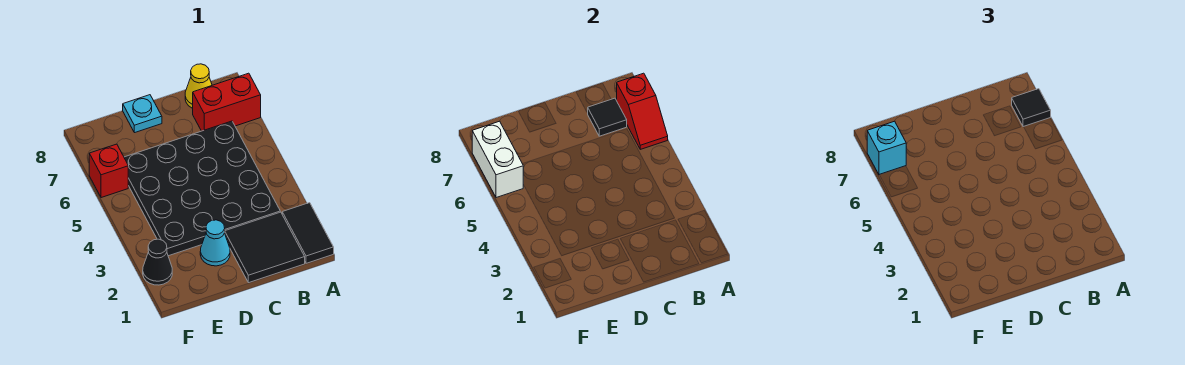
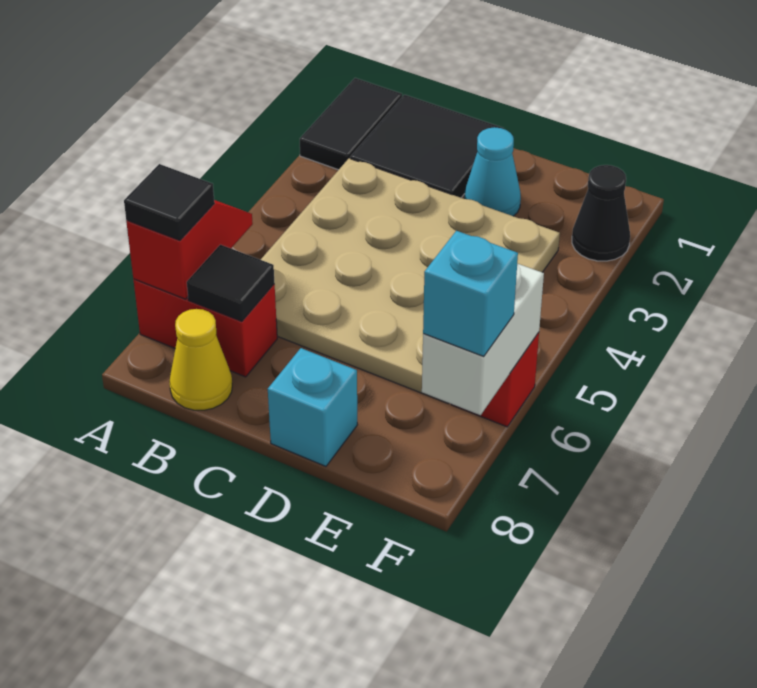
black plate B3:E6 level 1 -> tan plate B3:E6 level 1
cyan plate D8 level 1 -> cyan brick D8 level 1

